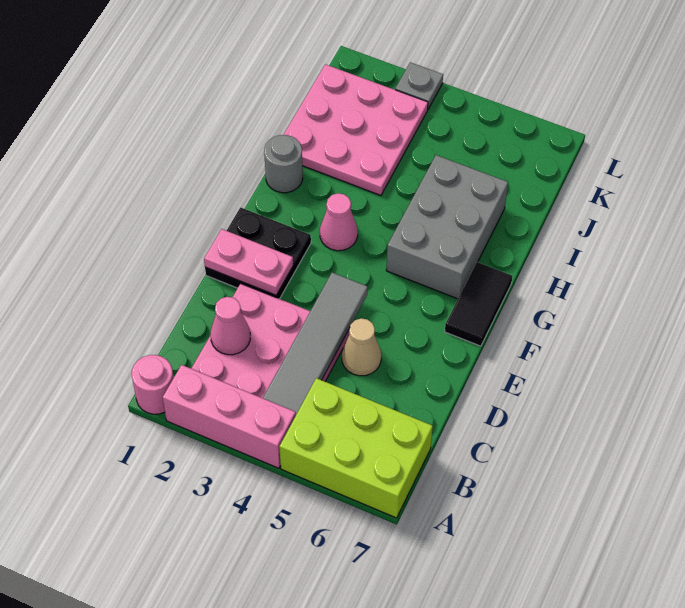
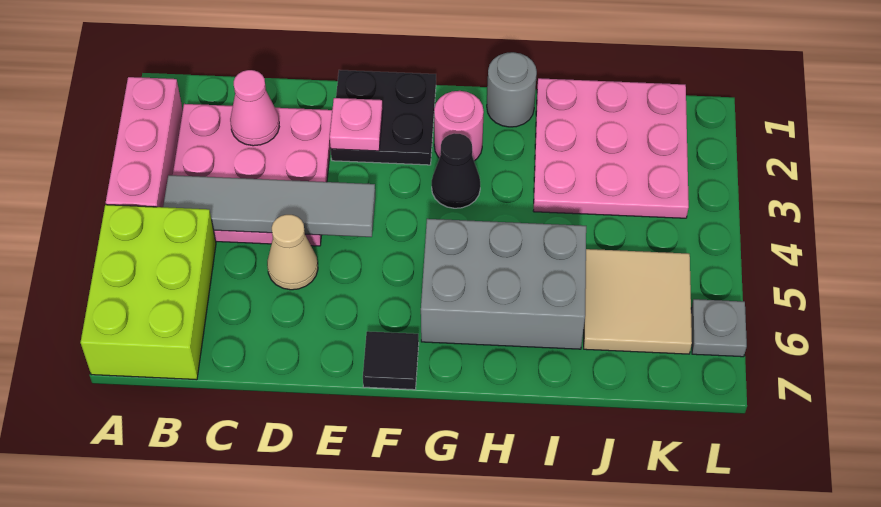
pink round brick A1 level 1 -> pink round brick G2 level 1
pink plate E1:E2 level 2 -> pink plate E2 level 2
black tile F7:G7 level 1 -> black tile F7 level 1
pink cone G3 level 1 -> black cone G3 level 1
none -> tan tile J5:K6 level 1
grey plate L3 level 1 -> grey plate L6 level 1

